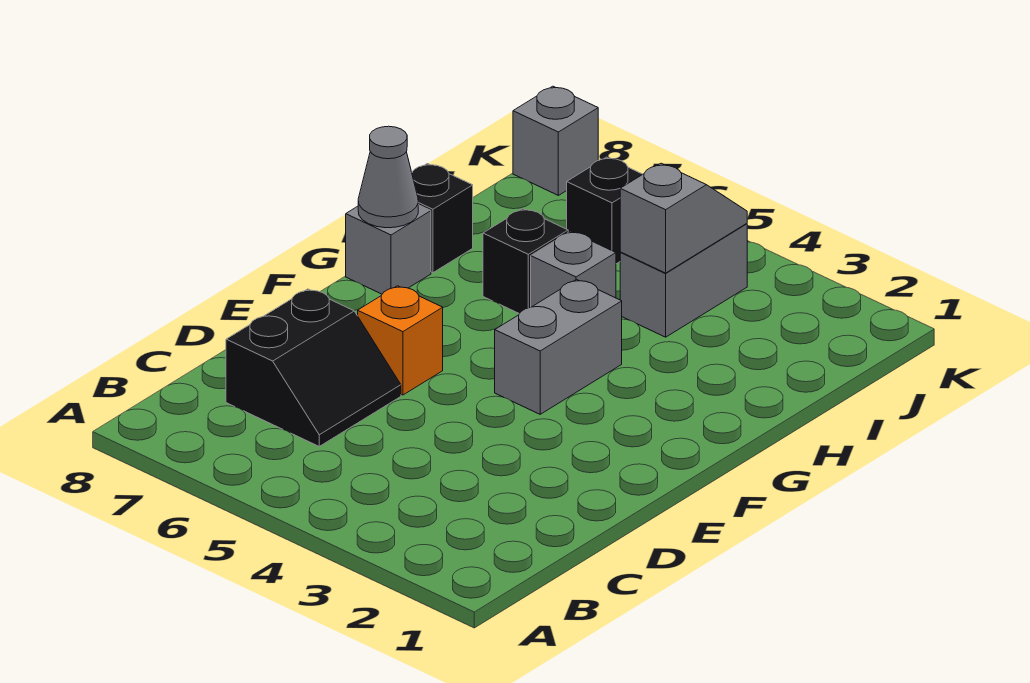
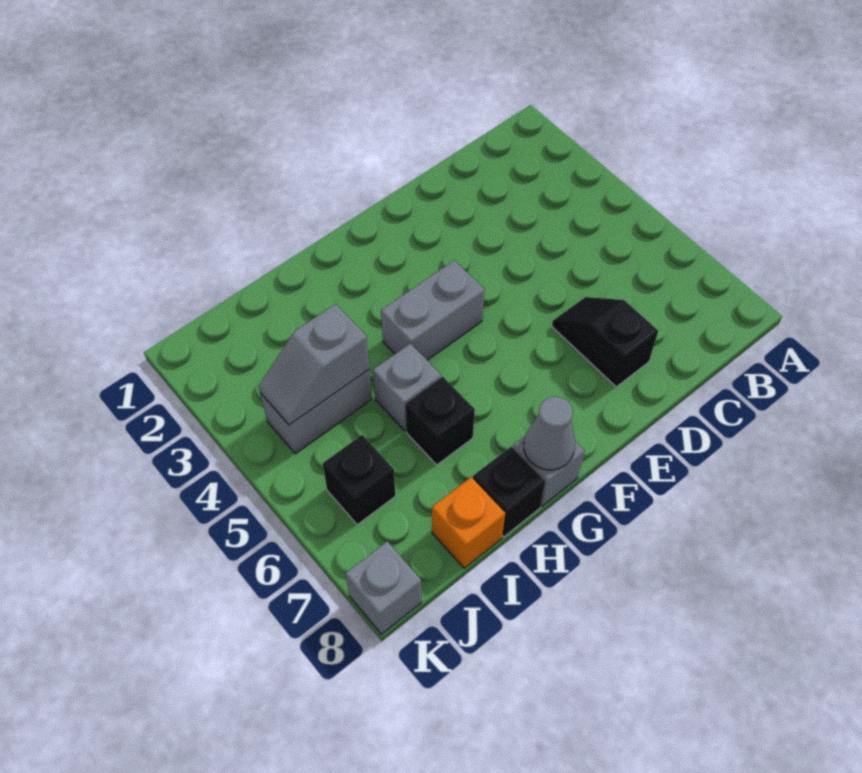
black slope C6:D7 level 1 top 7 -> black slope D6:D7 level 1 top 7
orange brick E6 level 1 -> orange brick I8 level 1

